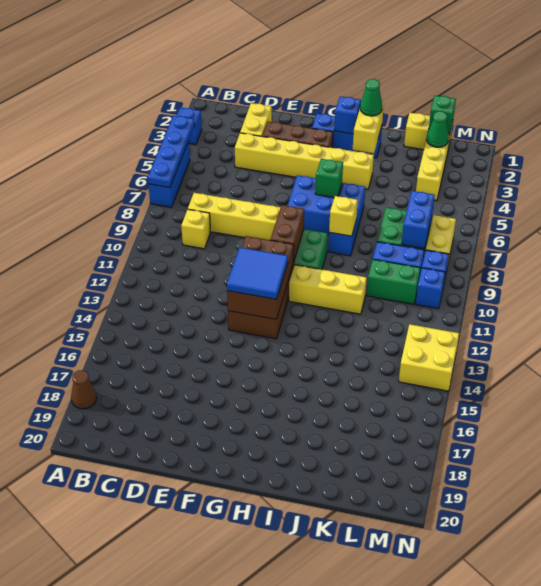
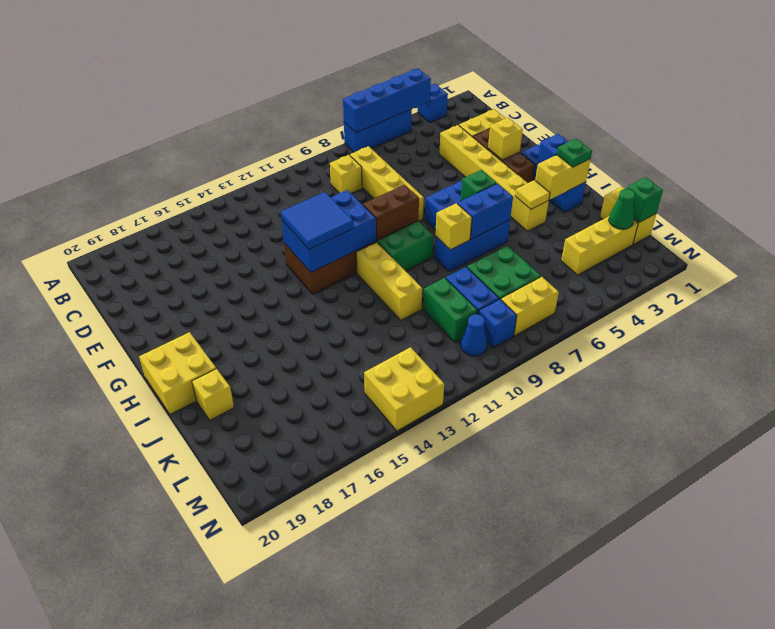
blue plate A4:A7 level 2 -> blue brick A4:A7 level 2
brown cone A18 level 1 -> none
none -> yellow brick F3 level 2
brown brick F11:G13 level 2 -> blue brick F11:G13 level 2
none -> yellow brick H19:I20 level 1
green cone I2 level 3 -> green plate I2 level 3
none -> yellow tile I4 level 2
none -> yellow brick J19 level 1
blue brick L7:L8 level 2 -> blue brick I6:I7 level 2
blue brick M10 level 1 -> blue cone M10 level 1

